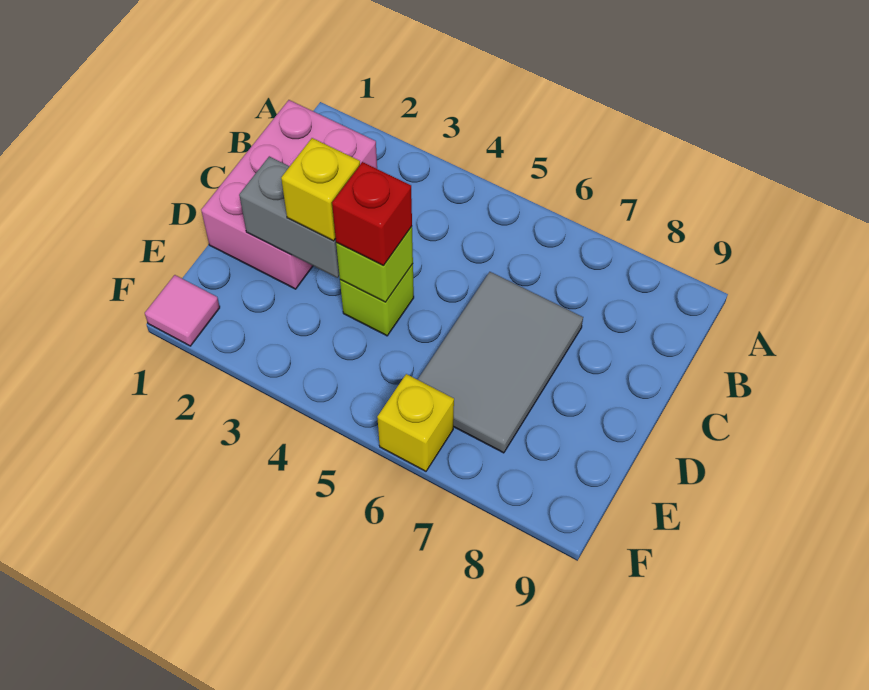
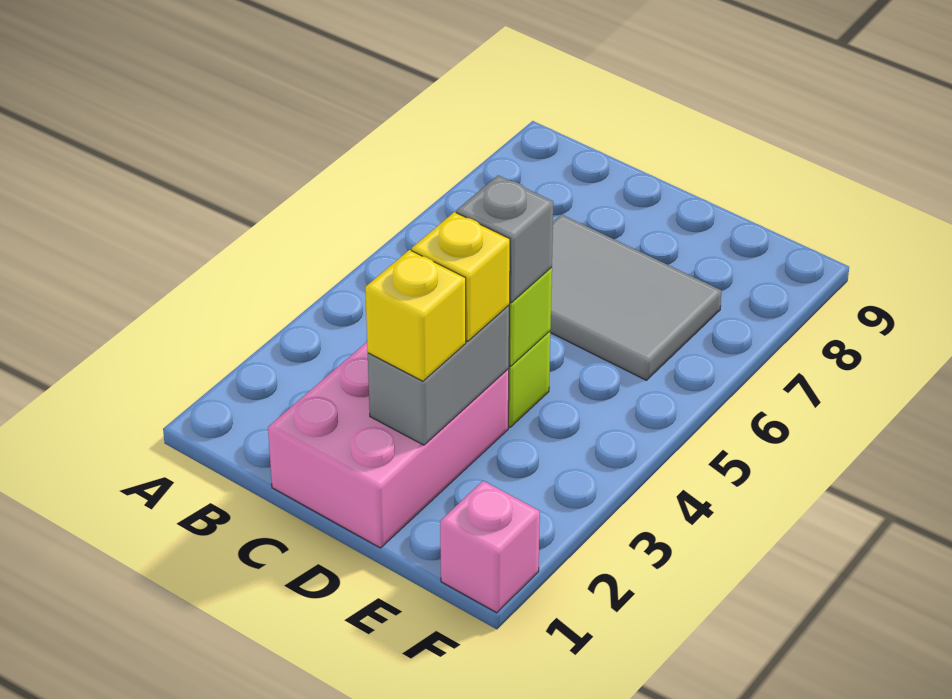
pink brick B1:D2 level 1 -> pink brick C1:D3 level 1
red brick D4 level 3 -> grey brick D4 level 3
pink tile F1 level 1 -> pink brick F1 level 1
yellow brick F6 level 1 -> yellow brick D2 level 3

